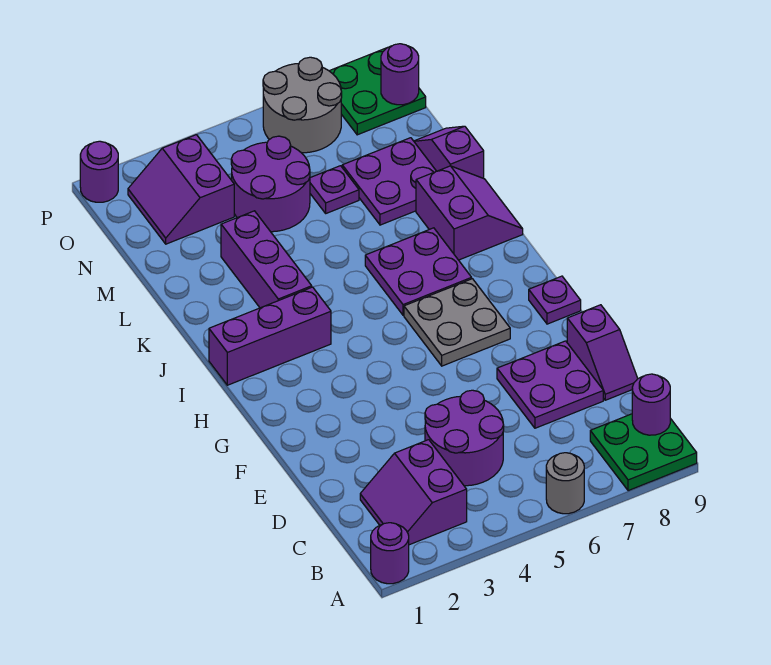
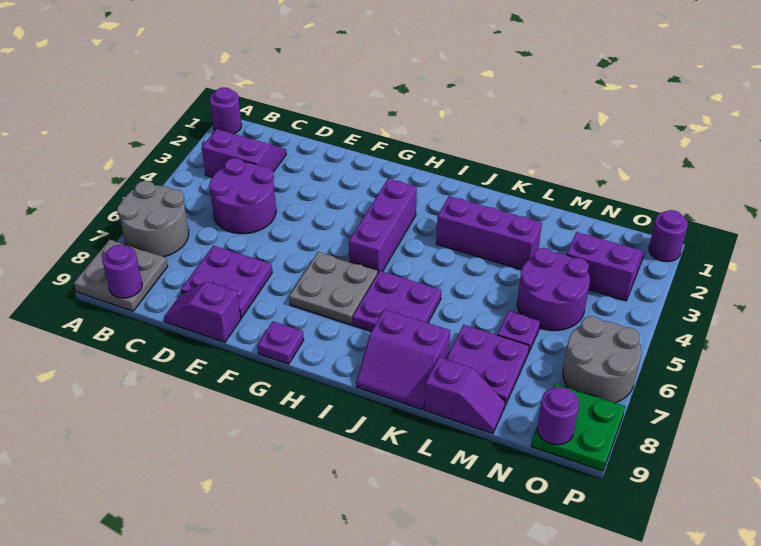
grey round brick A6 level 1 -> grey round brick A6:B7 level 1
green plate A8:B9 level 1 -> grey plate A8:B9 level 1
purple brick I1:I3 level 1 -> purple brick H3:H5 level 1

